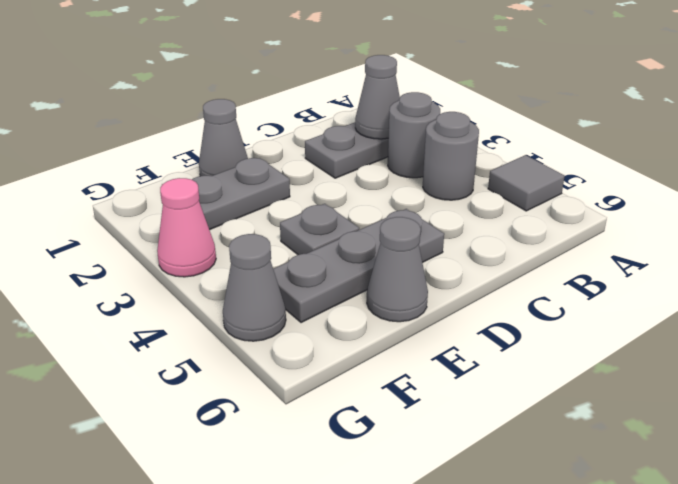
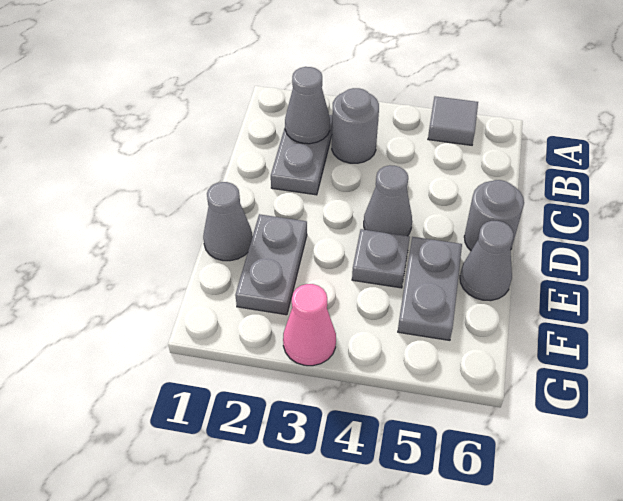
grey round brick B4 level 1 -> grey round brick D6 level 1
grey plate D5:F5 level 1 -> grey plate E5:F5 level 1
grey cone G5 level 1 -> grey cone D4 level 1

